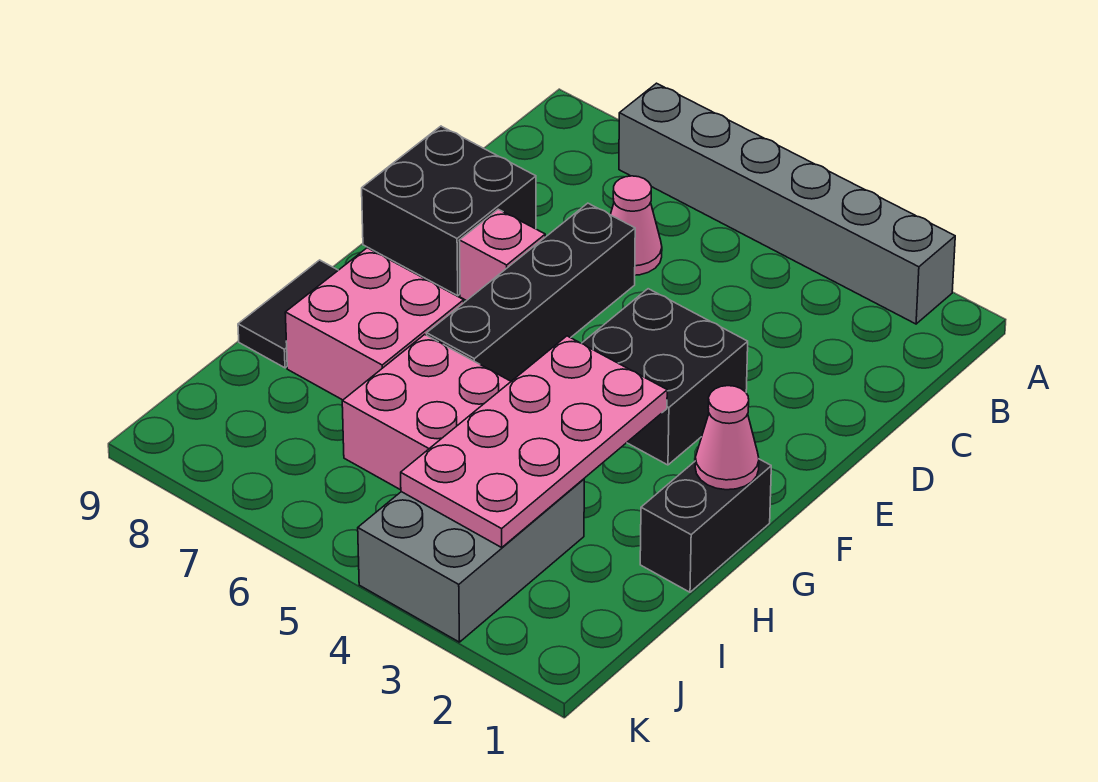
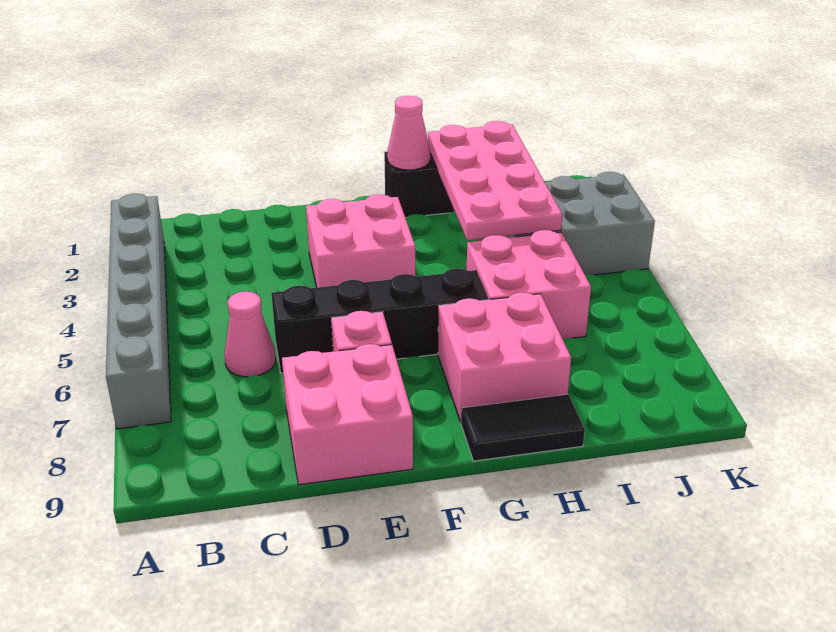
black brick D8:E9 level 1 -> pink brick D8:E9 level 1
black brick E3:F4 level 1 -> pink brick E3:F4 level 1
pink plate G3:J4 level 2 -> pink plate H1:I4 level 2

